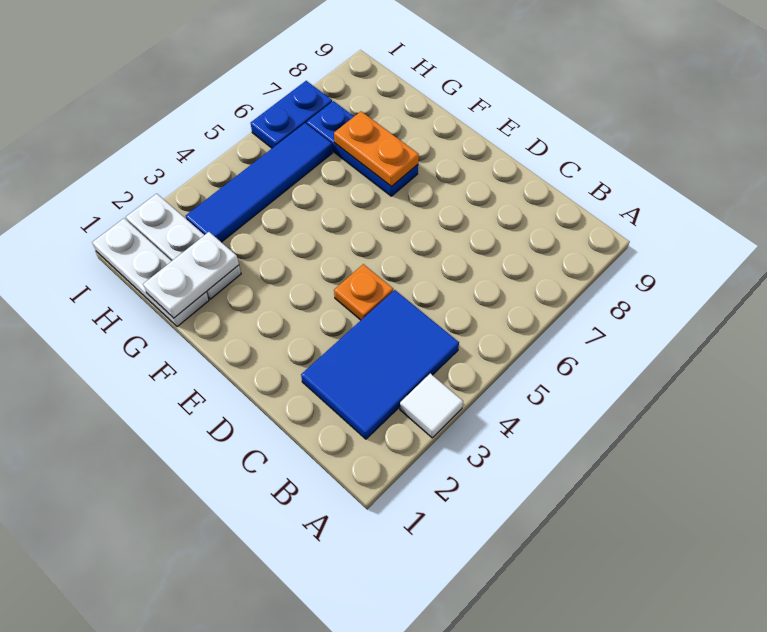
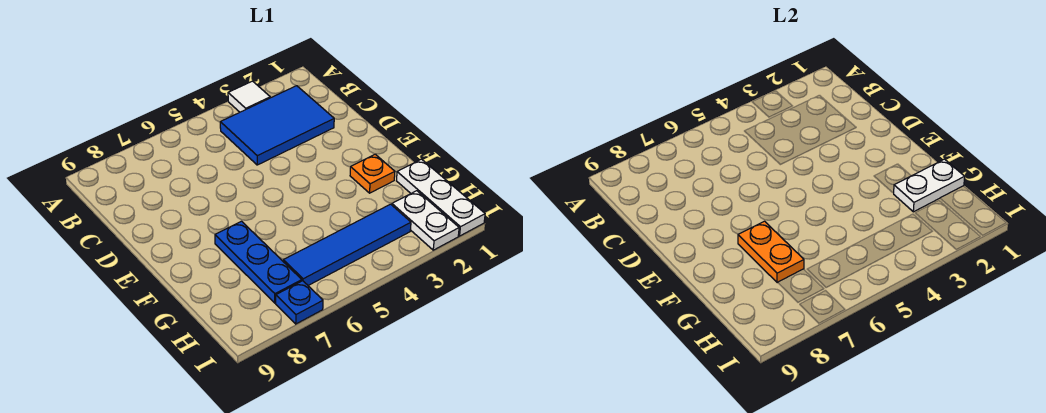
orange plate D4 level 1 -> orange plate F2 level 1
white plate G2:I2 level 1 -> white plate H2:I2 level 1
blue plate I6:I7 level 1 -> blue plate I7 level 1

